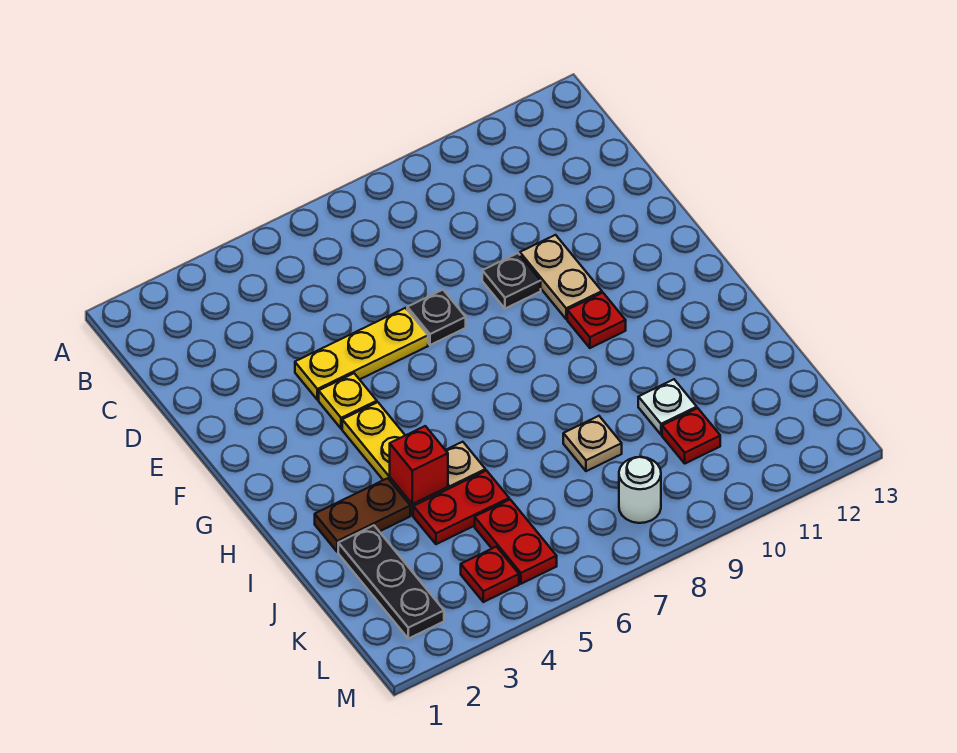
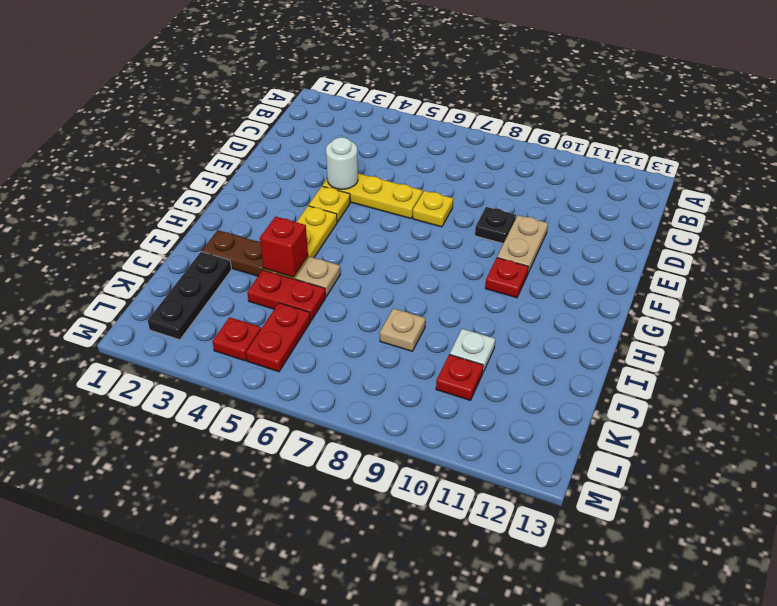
black plate E7 level 1 -> yellow plate E7 level 1
white round brick L8 level 1 -> white round brick E4 level 2

